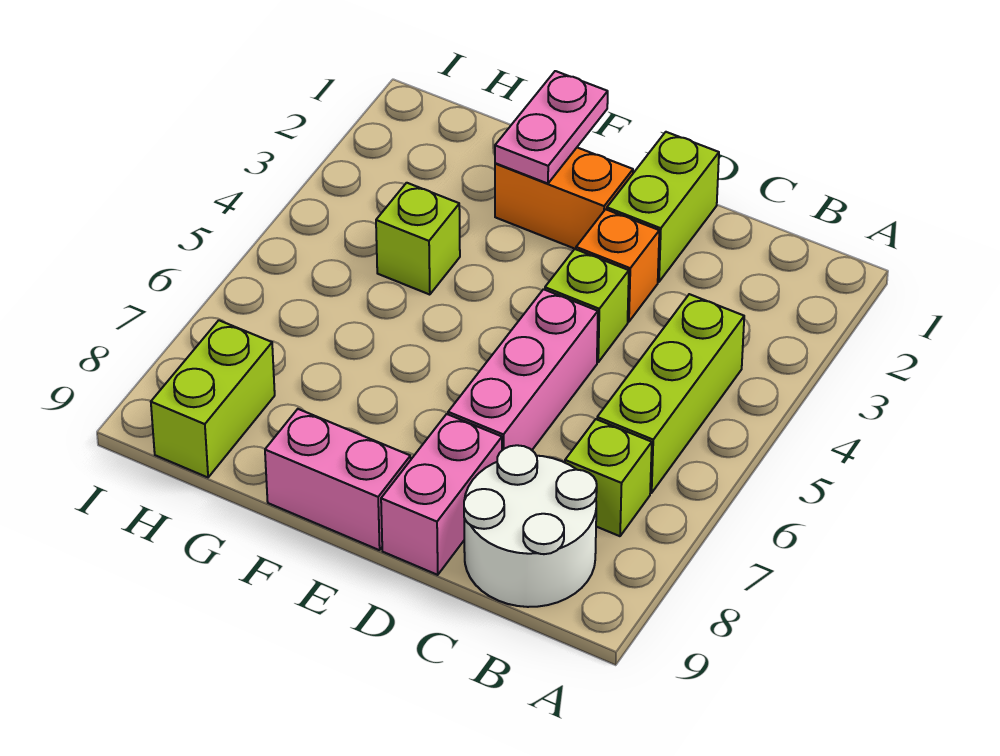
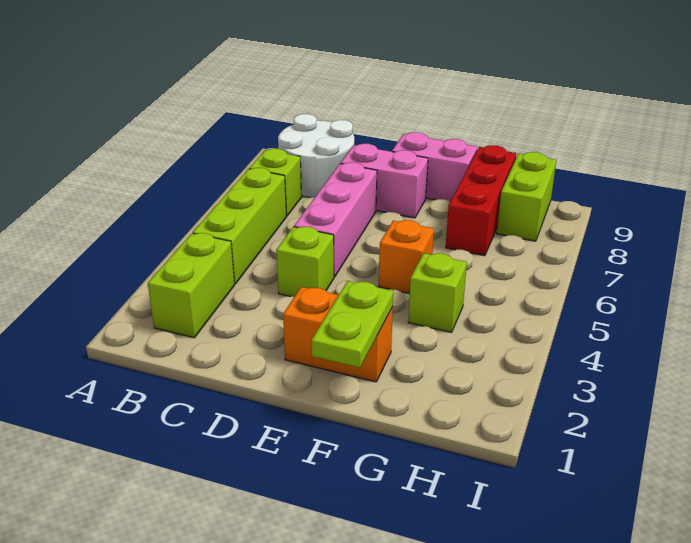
lime brick D1:D2 level 1 -> lime brick B2:B3 level 1
orange brick D3 level 1 -> orange brick F5 level 1
pink brick D8:D9 level 1 -> pink brick D8:E8 level 1
pink plate F1:F2 level 2 -> lime plate F1:F2 level 2
none -> red brick G7:G9 level 1

